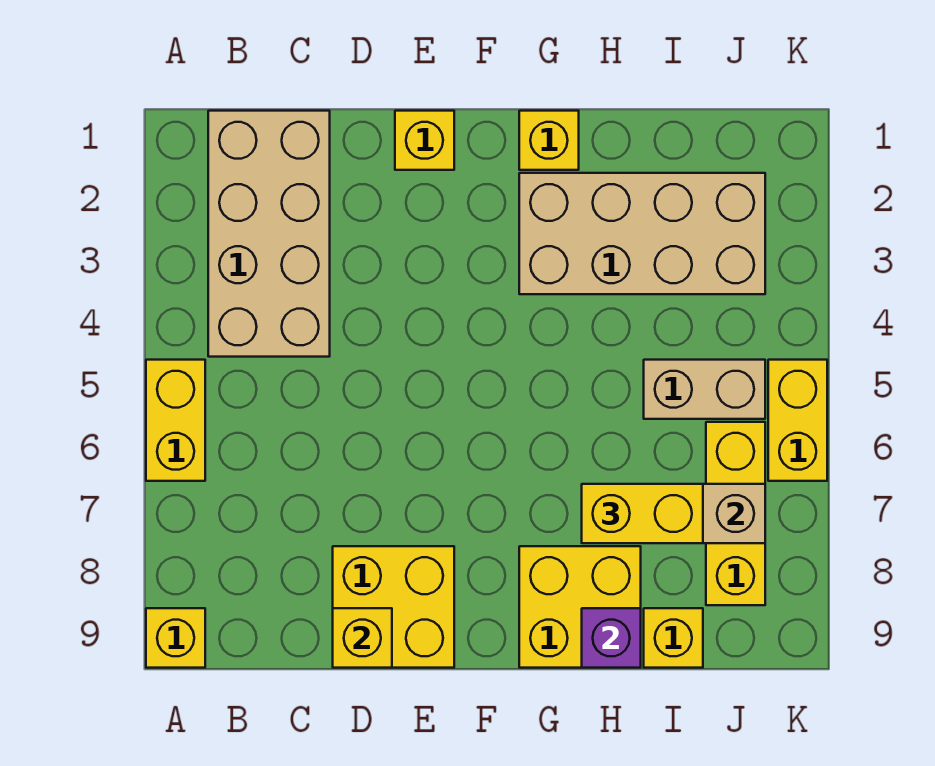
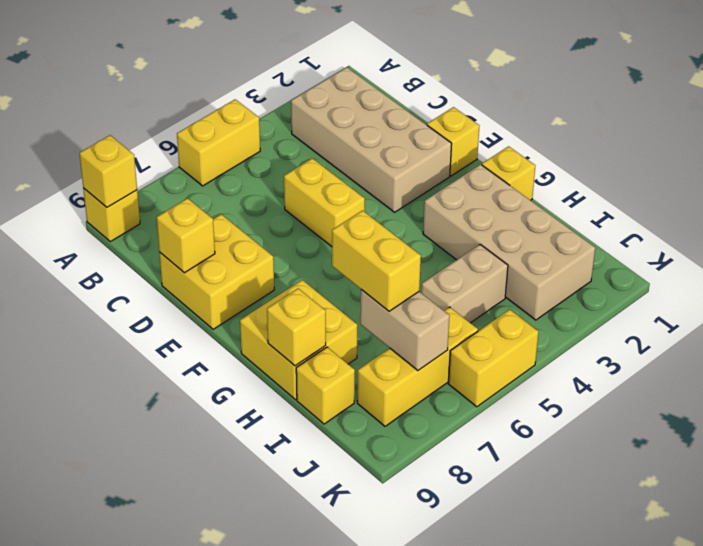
none -> yellow brick A9 level 2
tan brick B1:C4 level 1 -> tan brick B2:E3 level 1
none -> yellow brick D5:E5 level 1
purple brick H9 level 2 -> yellow brick H9 level 2
tan brick I5:J5 level 1 -> tan brick I4:I5 level 1

